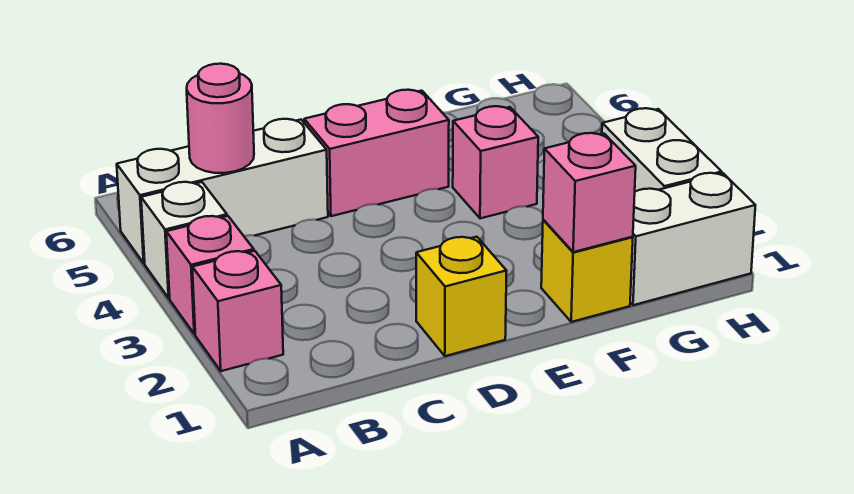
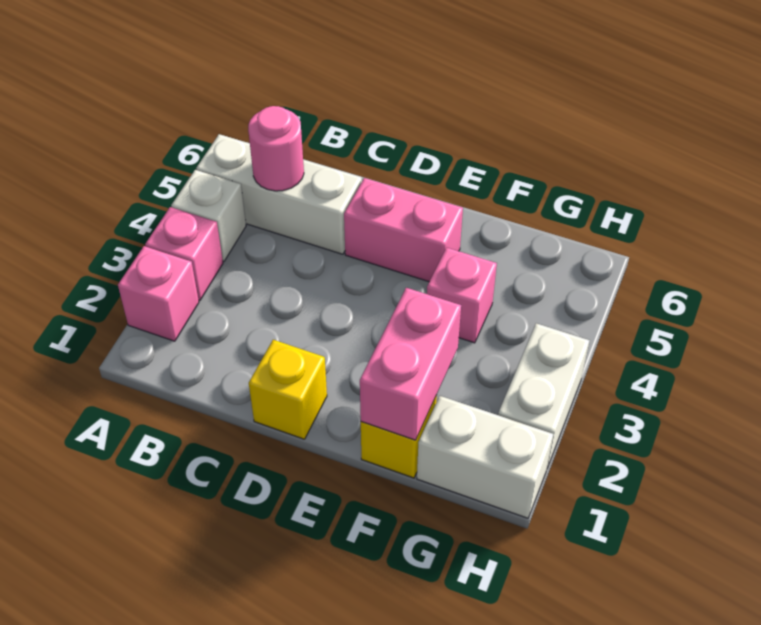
pink brick F1 level 2 -> pink brick F1:F2 level 2

